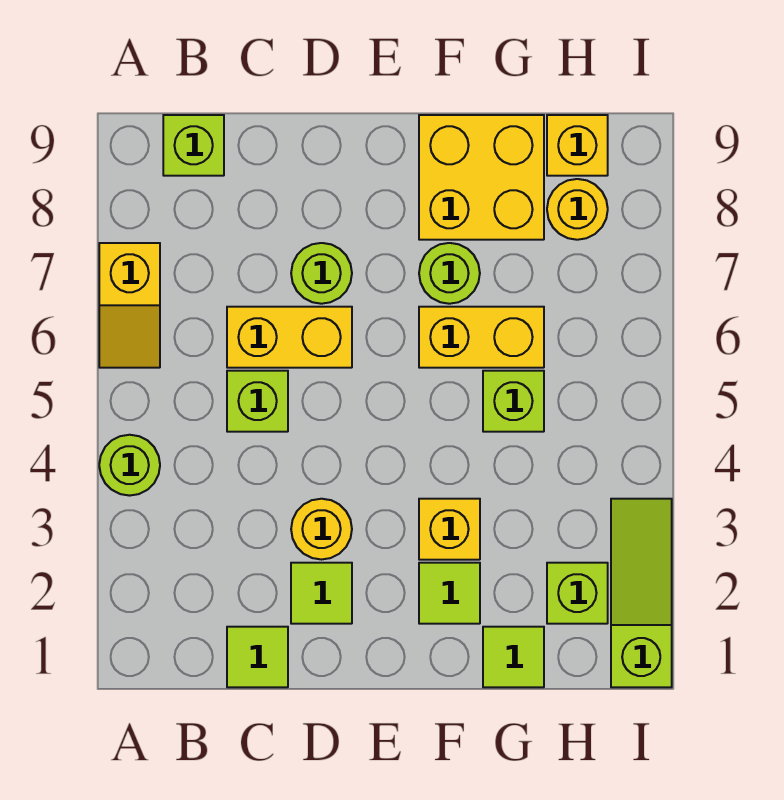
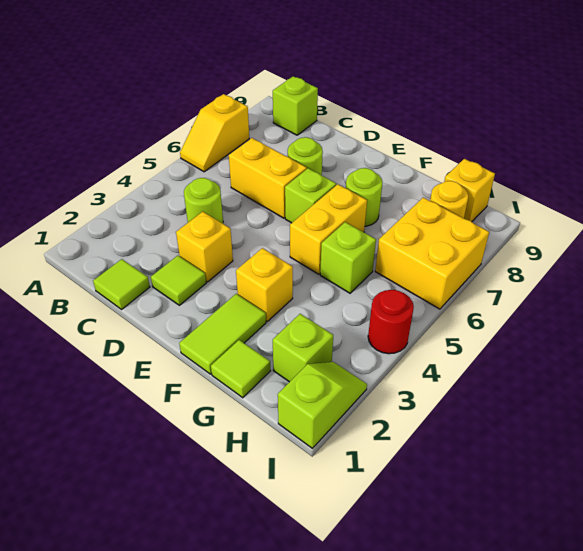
lime round brick A4 level 1 -> lime round brick C4 level 1
lime brick C5 level 1 -> lime brick E6 level 1
yellow round brick D3 level 1 -> yellow brick D3 level 1
lime tile F2 level 1 -> lime tile F1:F2 level 1
yellow brick F6:G6 level 1 -> yellow brick F5:F6 level 1
yellow brick F8:G9 level 1 -> yellow brick H6:I7 level 1
lime slope I1:I3 level 1 top 1 -> lime slope I1:I2 level 1 top 1
none -> red round brick I4 level 1

